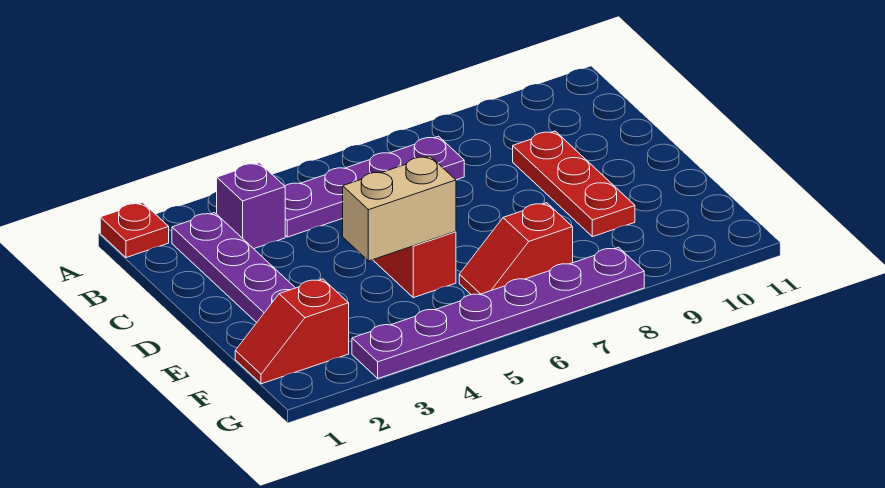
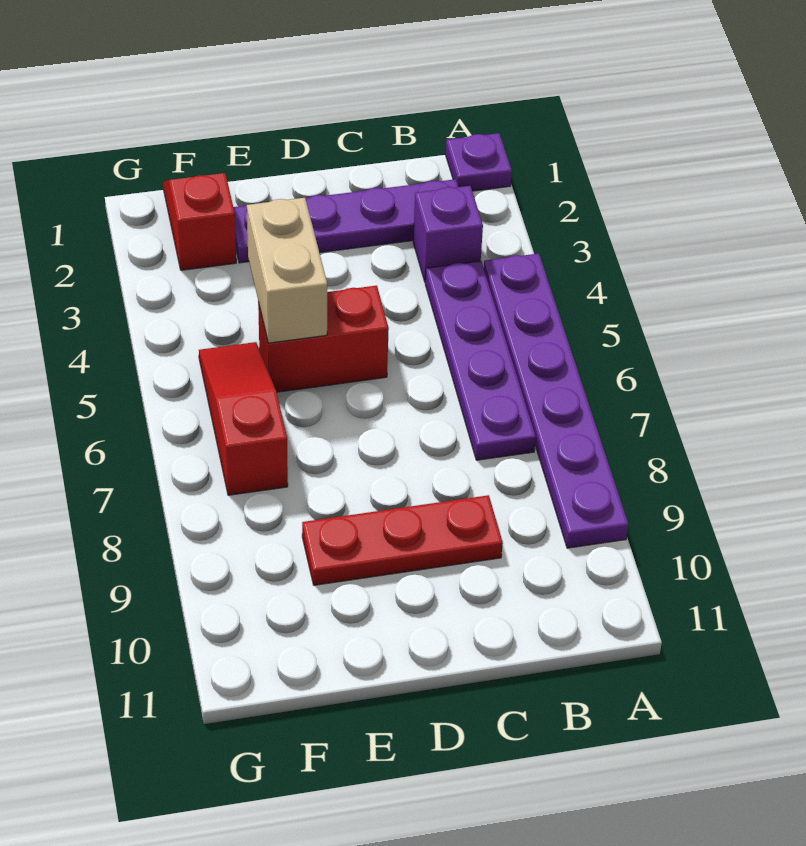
red plate A1 level 1 -> purple plate A1 level 1
red slope F6:F7 level 1 top 7 -> red slope F5:F7 level 1 top 7
purple plate G3:G8 level 1 -> purple plate A4:A9 level 1

